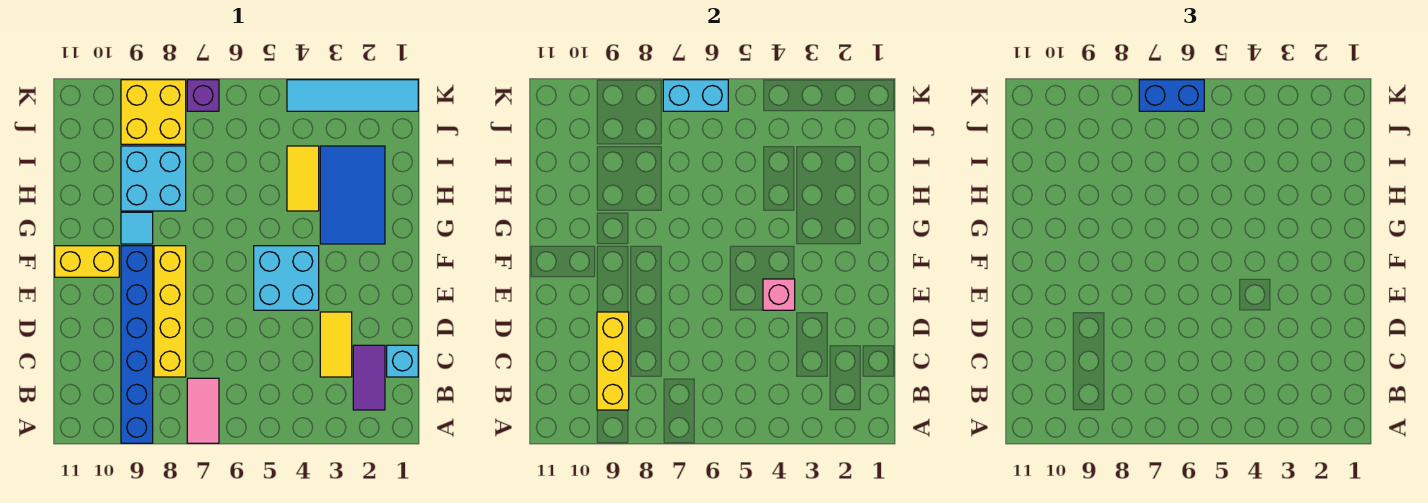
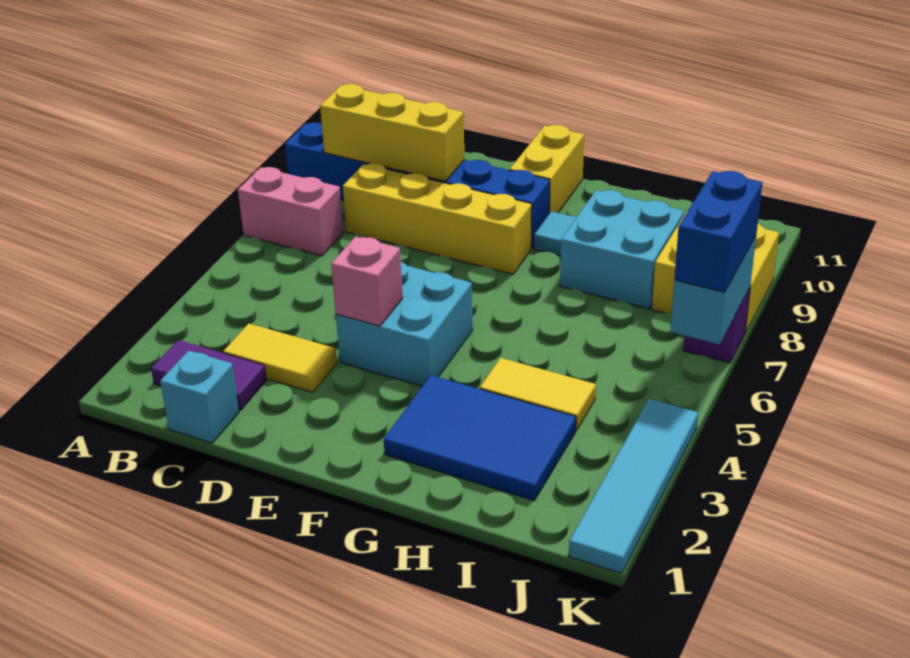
pink tile A7:B7 level 1 -> pink brick A7:B7 level 1

